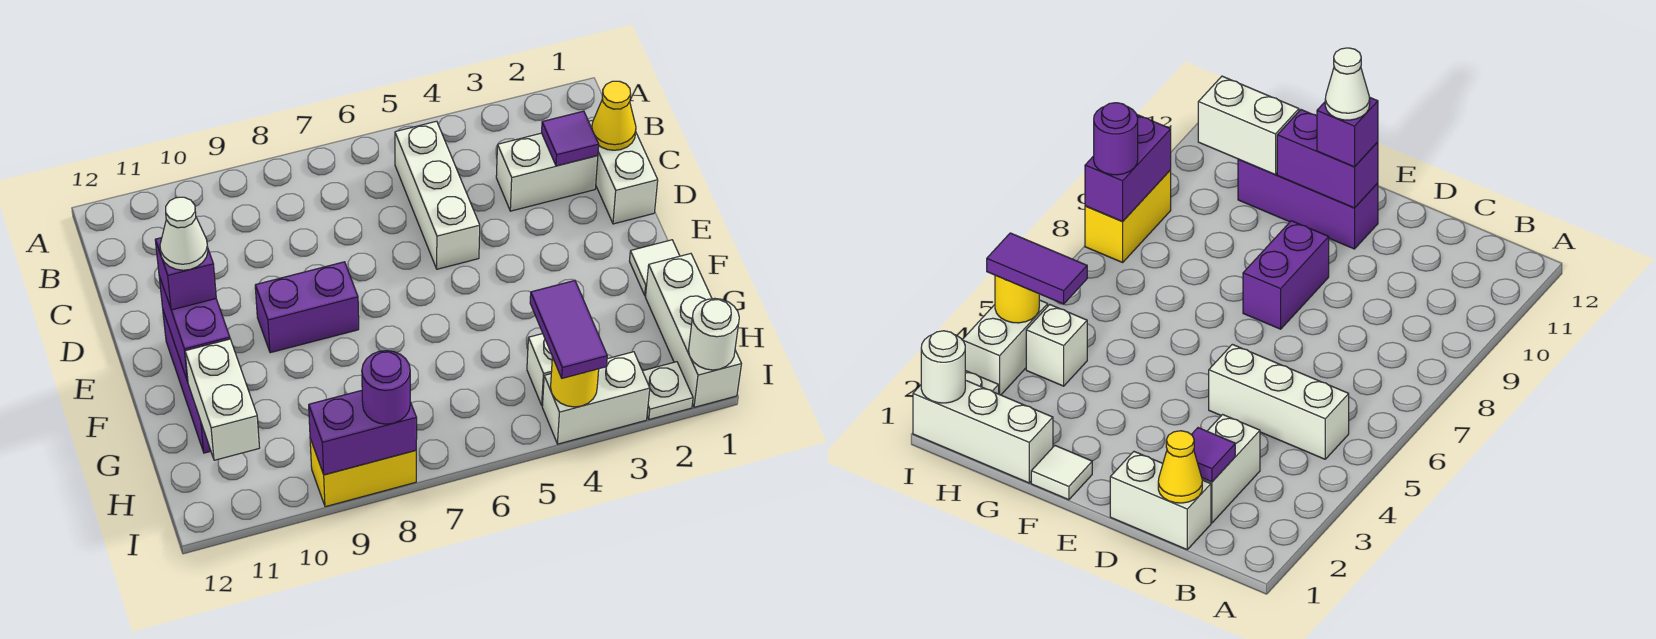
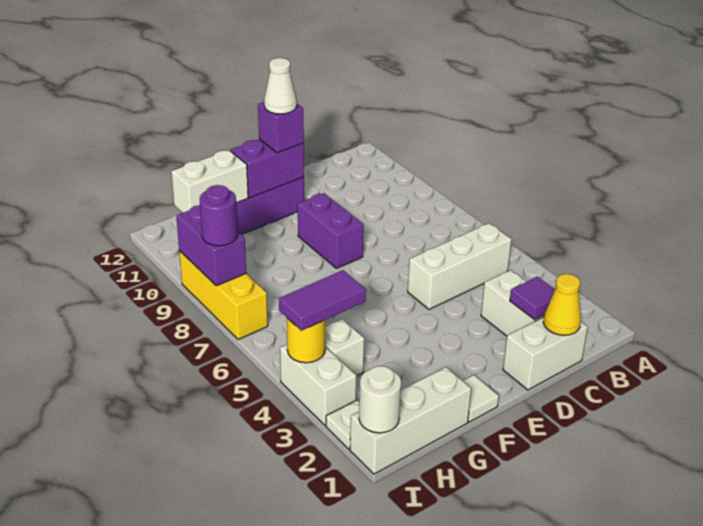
yellow brick I8:I9 level 1 -> yellow brick I7:I9 level 1

